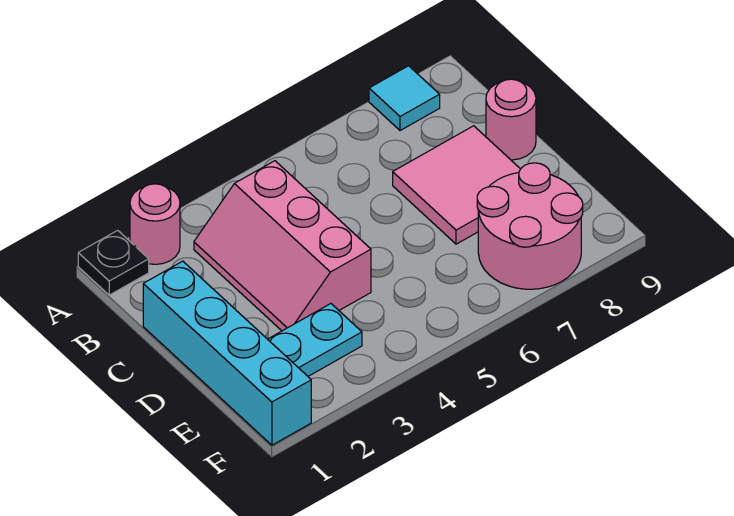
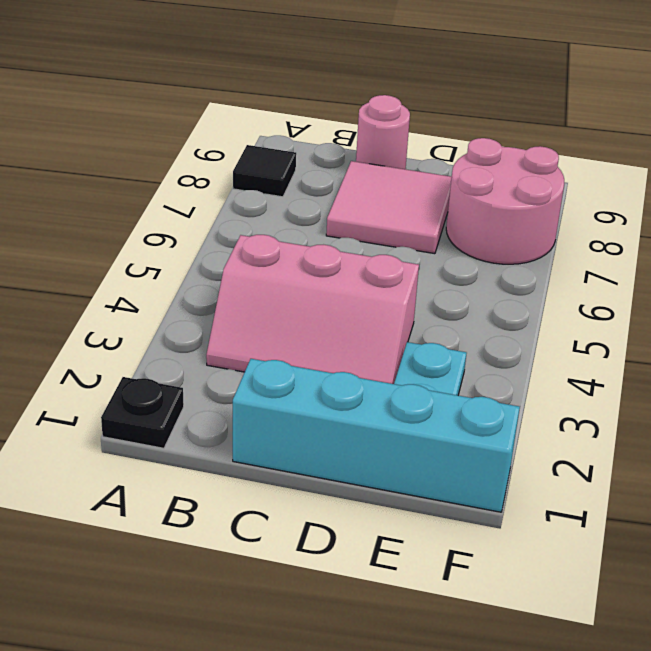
pink round brick A2 level 1 -> none
cyan tile A8 level 1 -> black tile A8 level 1

